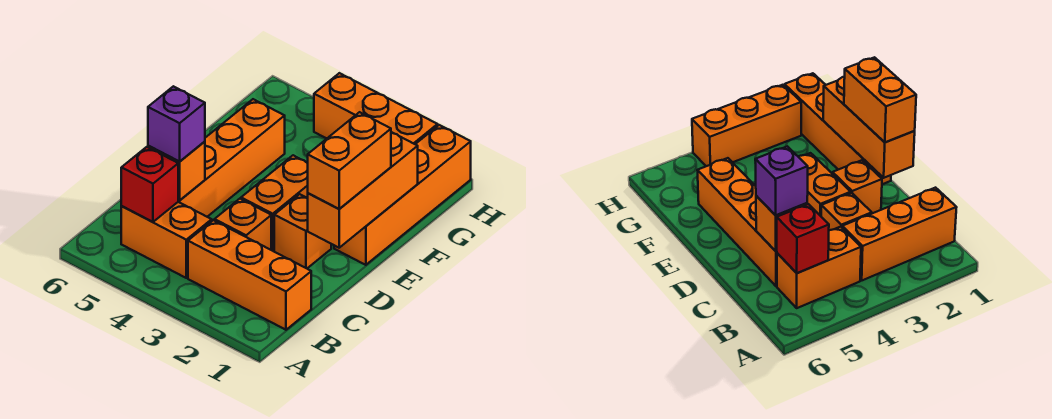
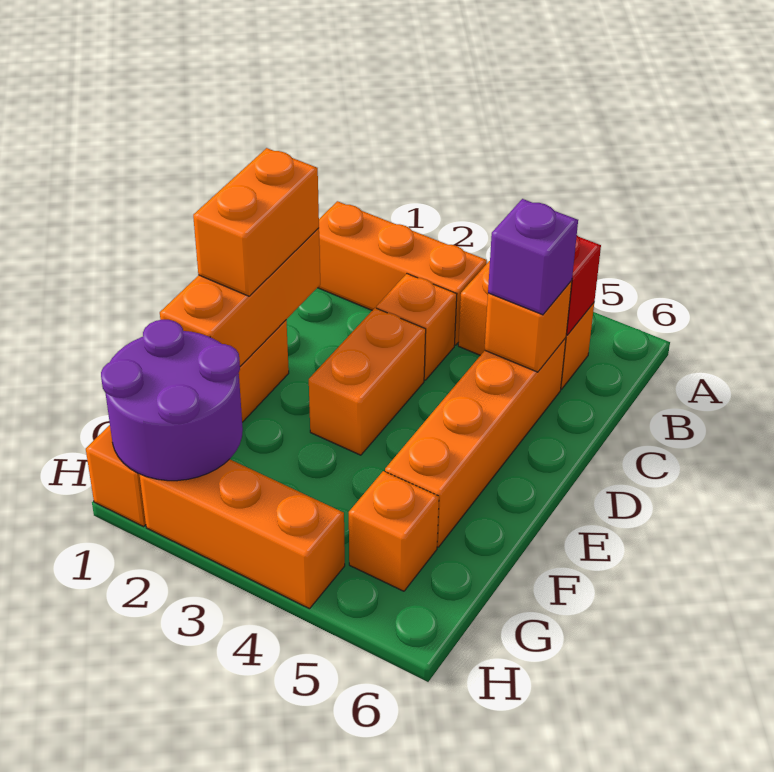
orange brick D2 level 1 -> orange brick G5 level 1
none -> purple round brick G1:H2 level 2

